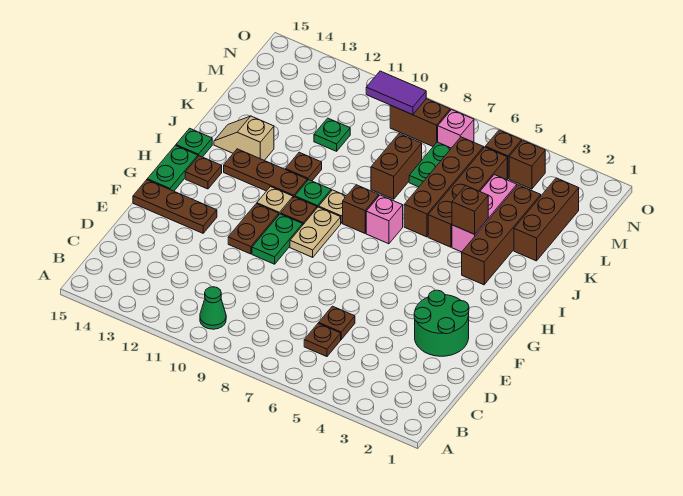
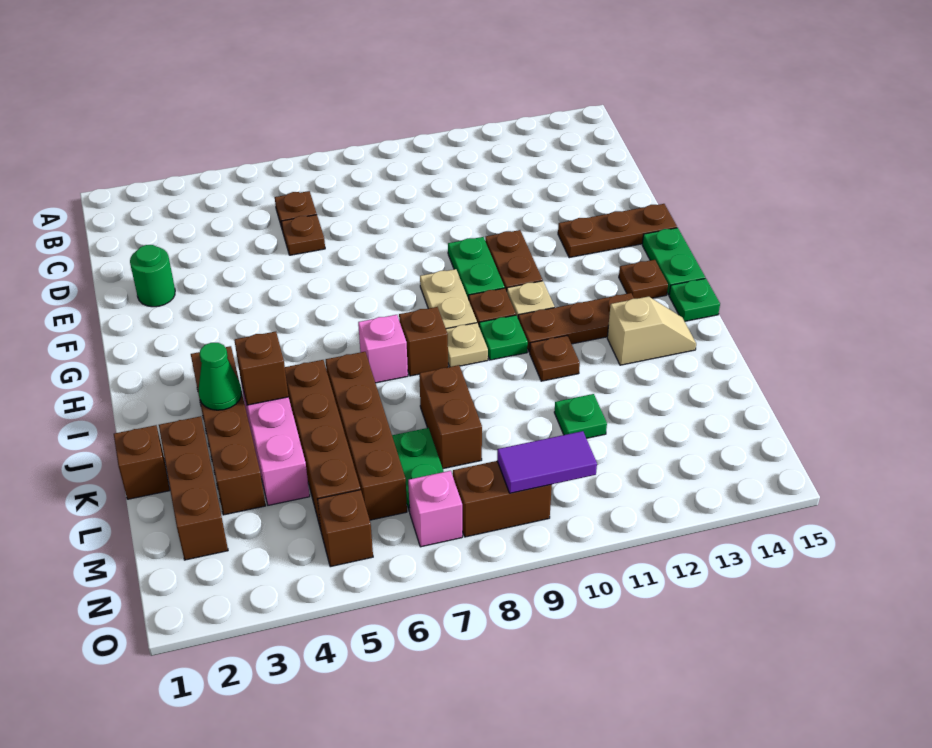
green cone B10 level 1 -> green cone J3 level 2
green round brick E2:F3 level 1 -> green round brick E2 level 1
brown brick N4 level 1 -> brown brick K1 level 1

